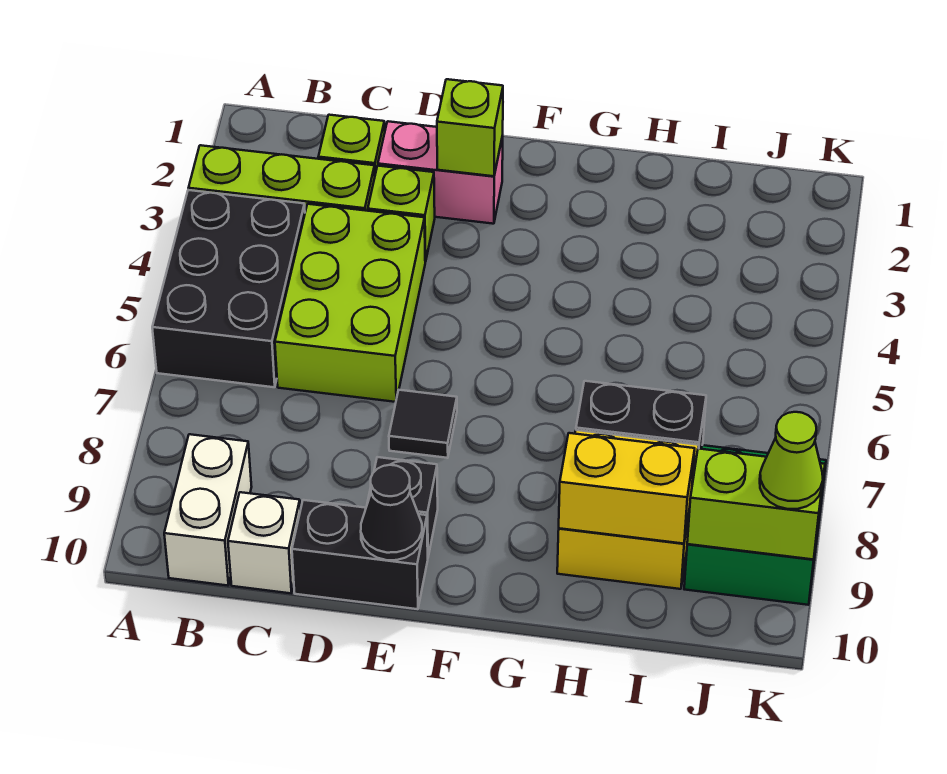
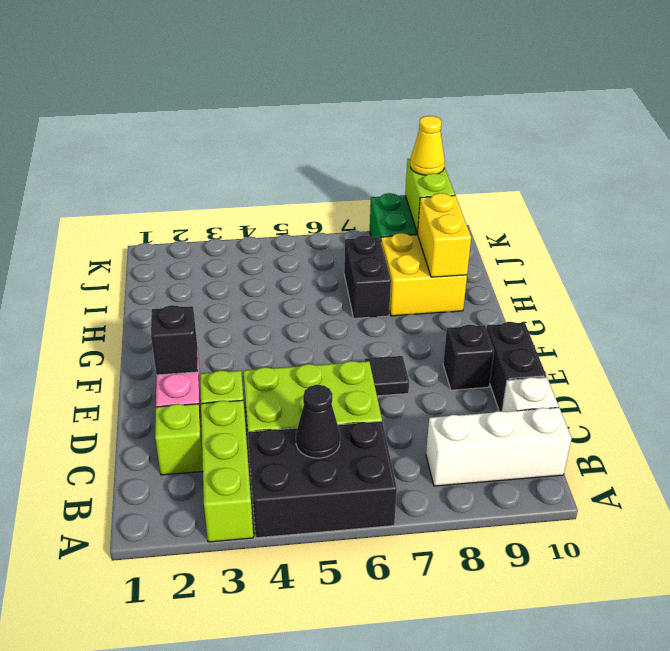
white brick B9:B10 level 1 -> white brick B8:B10 level 1
lime brick E2 level 2 -> black brick E2 level 2
black cone E10 level 2 -> black cone B5 level 2
lime cone K9 level 3 -> yellow cone K9 level 3

